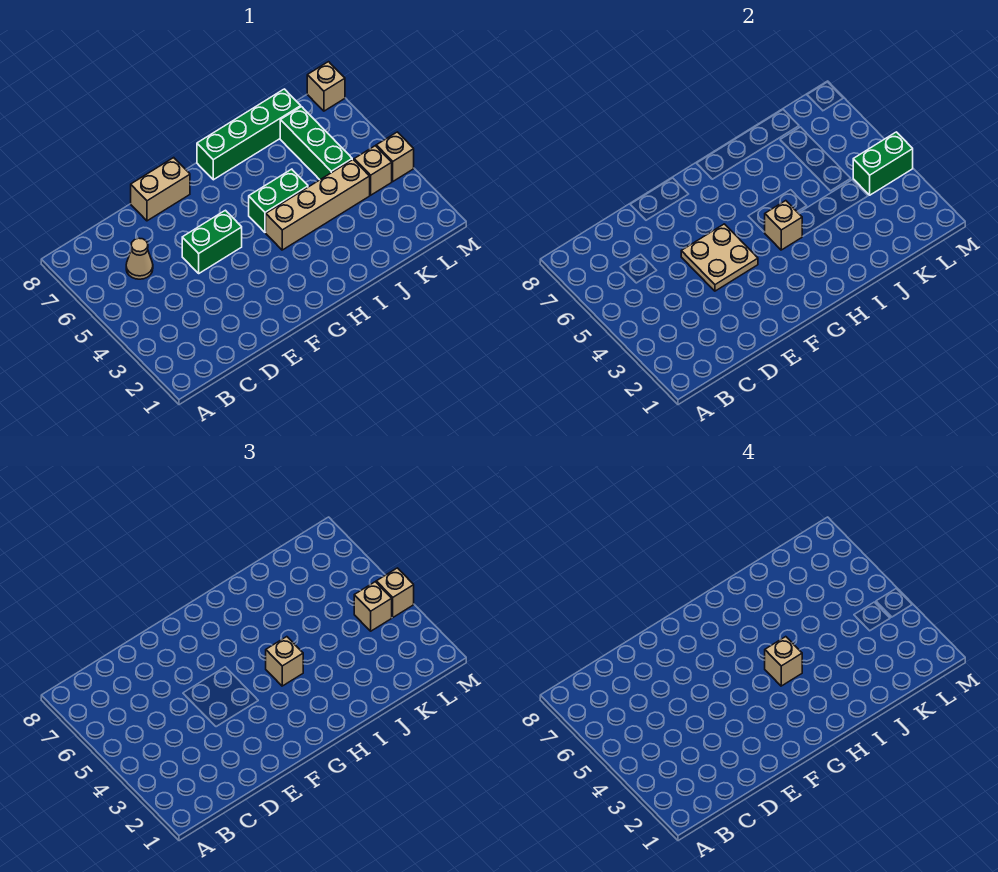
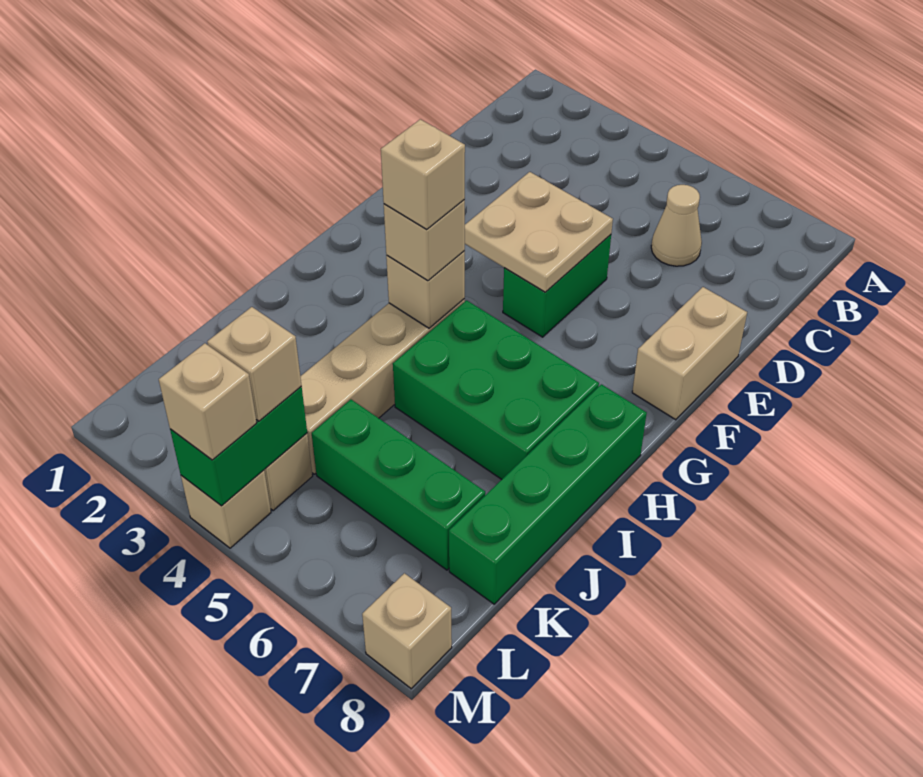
green brick H5:I5 level 1 -> green brick H5:I7 level 1

